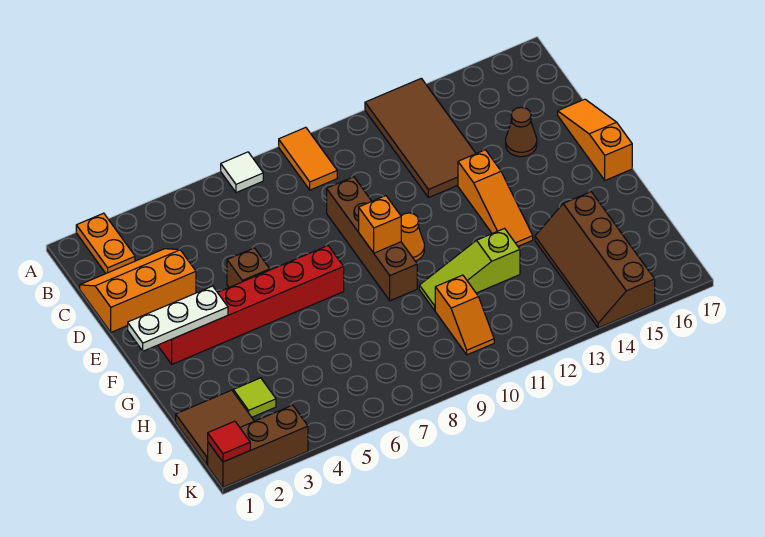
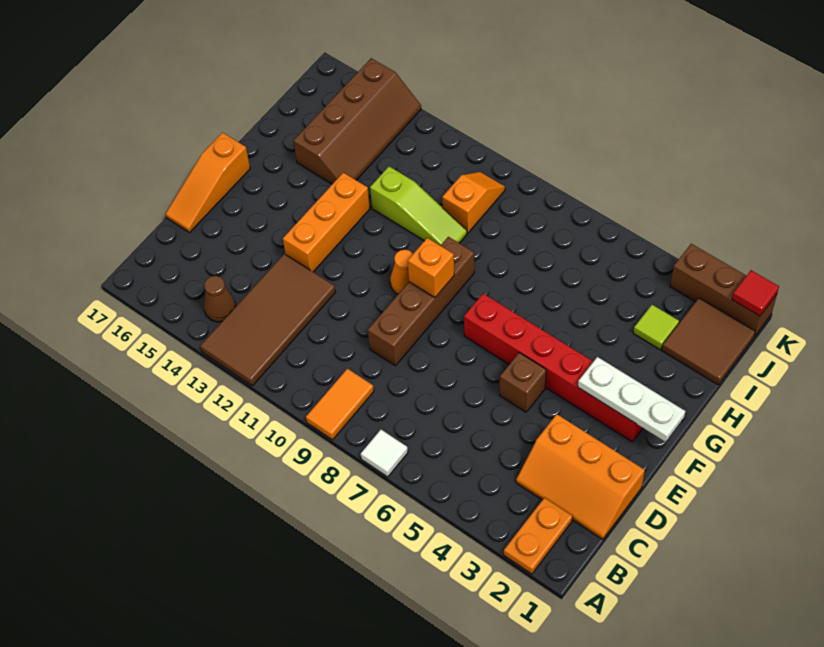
brown cone D15 level 1 -> brown cone B14 level 1
orange slope E13:G13 level 1 top E -> orange brick E13:G13 level 1

